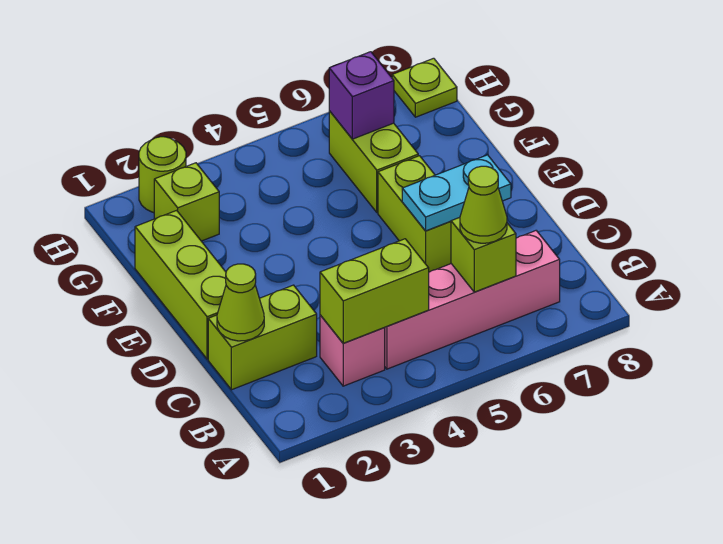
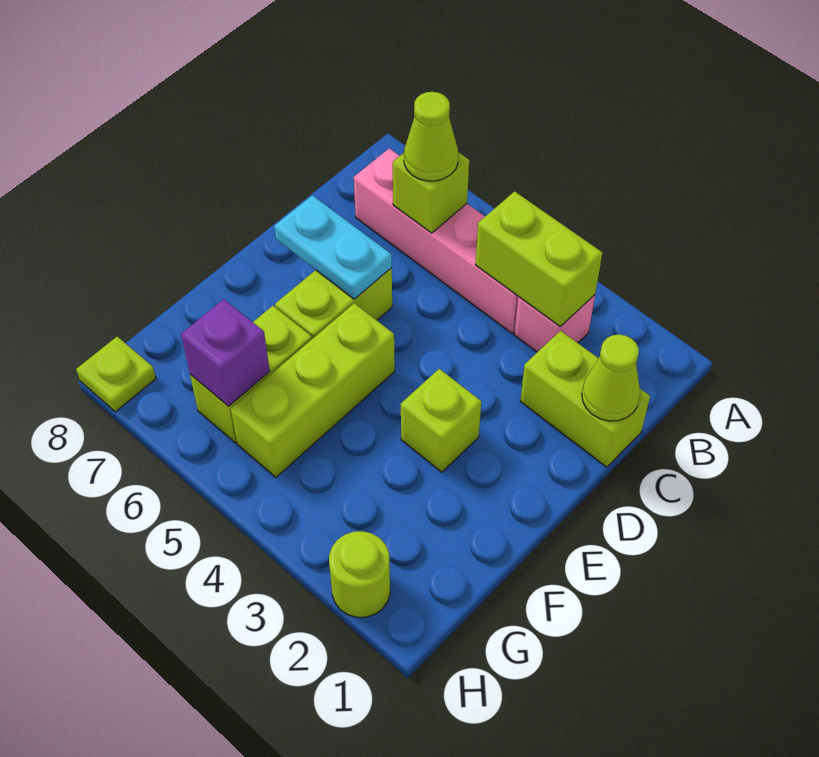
lime brick D1:F1 level 1 -> lime brick E5:G5 level 1
lime brick G2 level 1 -> lime brick E3 level 1

